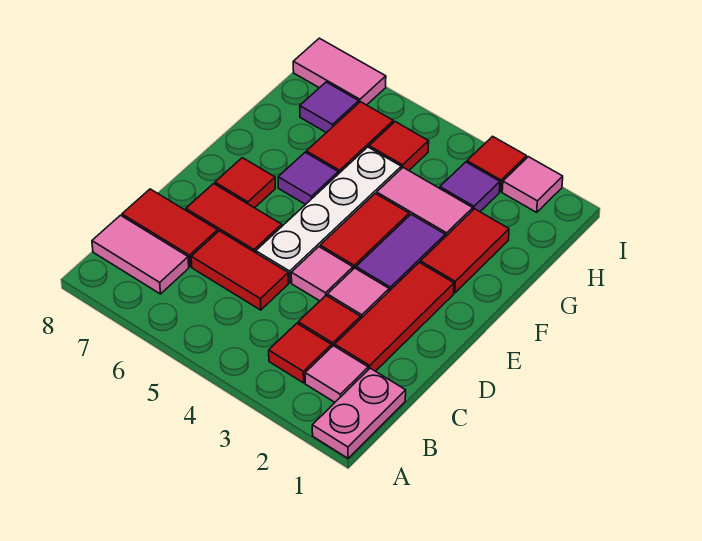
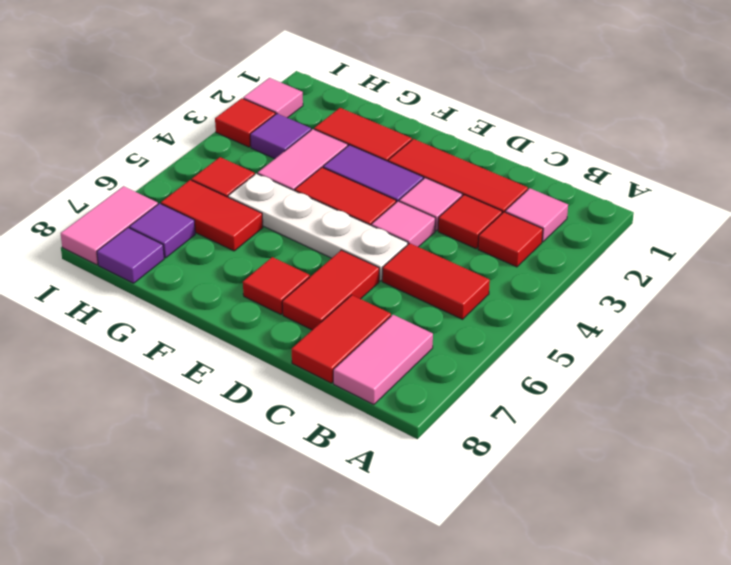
pink plate A1:B1 level 1 -> none
red tile C5:C6 level 1 -> red tile B5:C5 level 1
purple tile F6 level 1 -> purple tile H8 level 1

